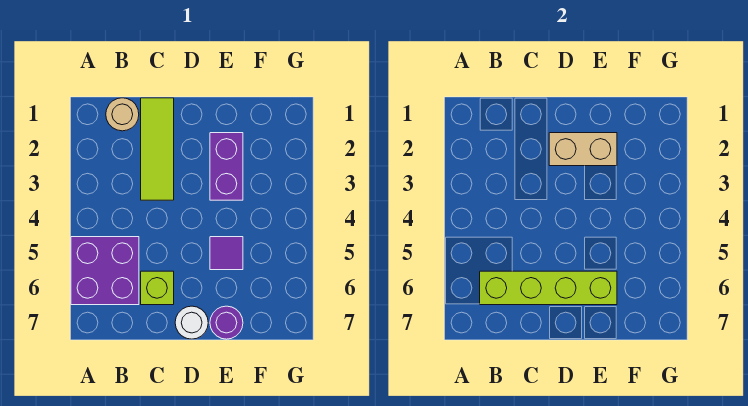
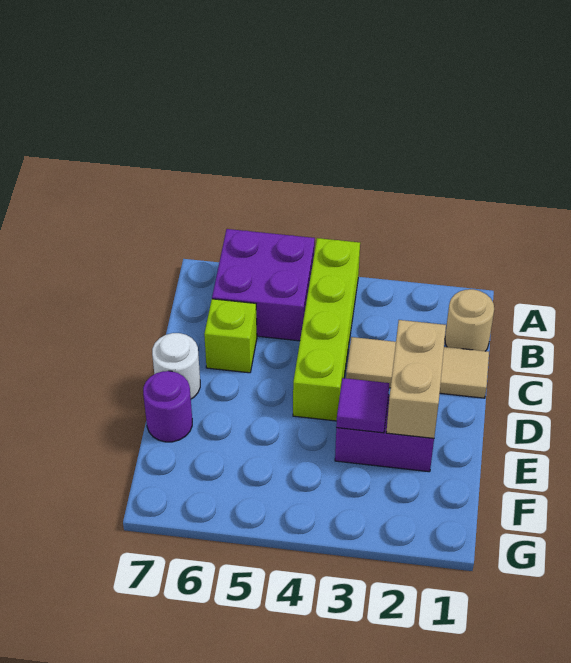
lime brick B6:E6 level 2 -> lime brick A4:D4 level 1
lime tile C1:C3 level 1 -> tan tile C1:C3 level 1
purple tile E5 level 1 -> purple tile E3 level 2

